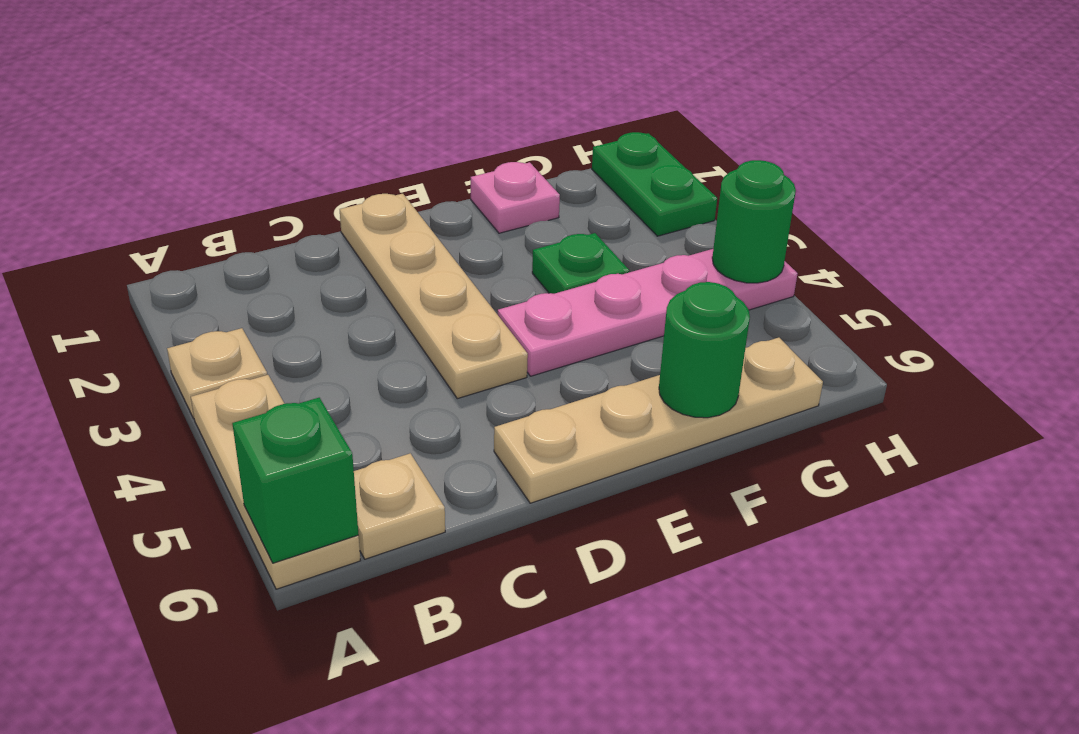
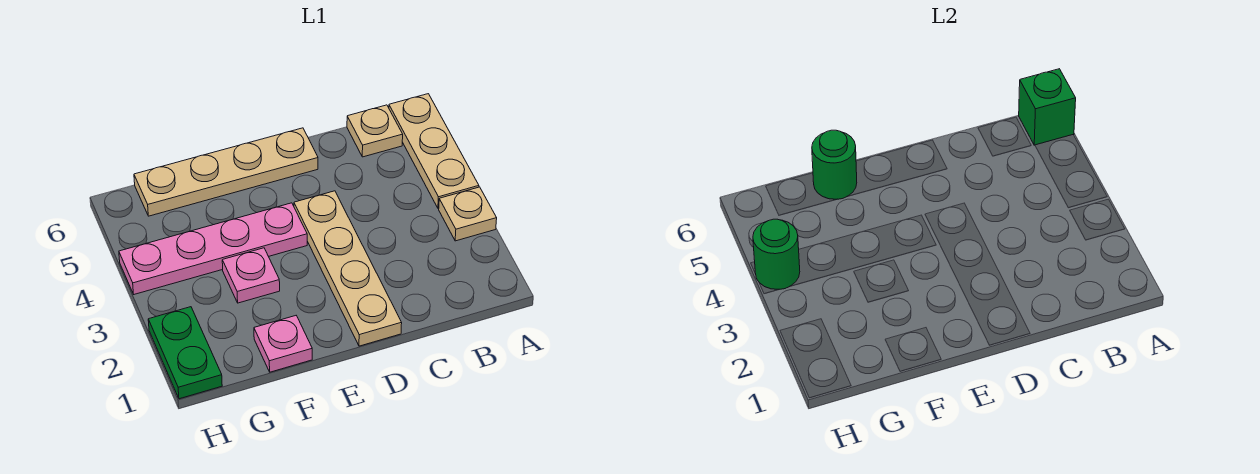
green plate F3 level 1 -> pink plate F3 level 1

